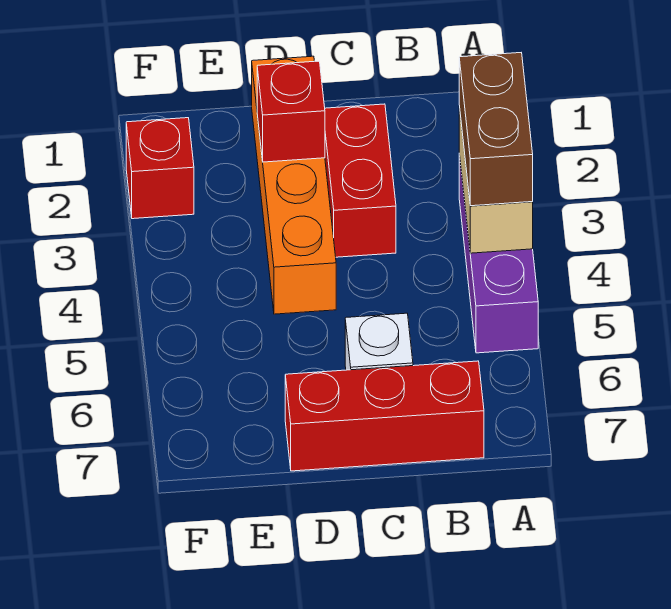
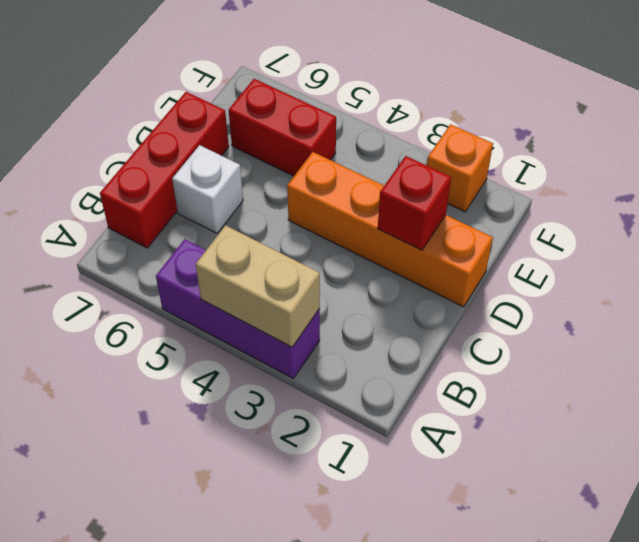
brown brick A3:A4 level 3 -> none
red brick C2:C3 level 1 -> red brick E5:E6 level 1
red brick F2 level 1 -> orange brick F2 level 1

